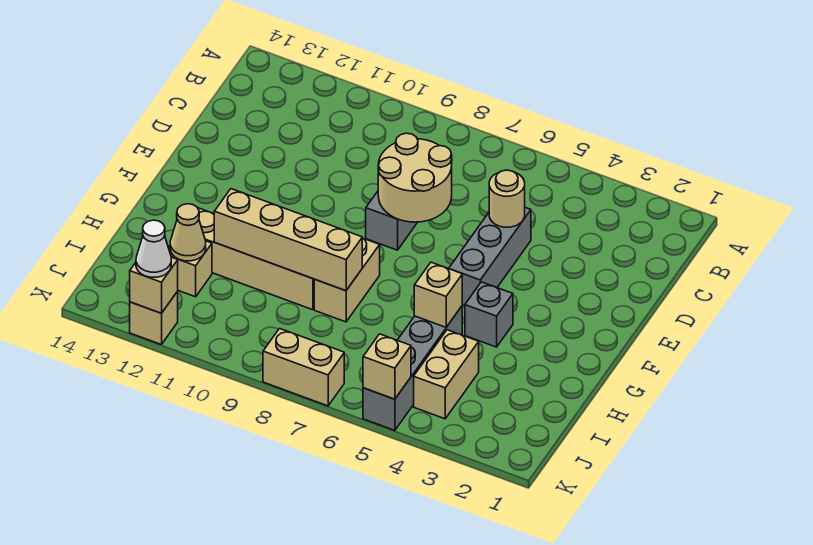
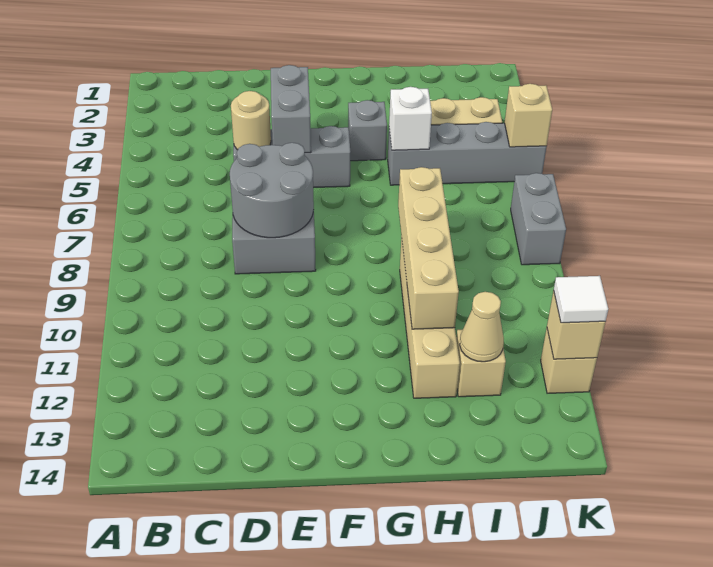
tan round brick D7:E8 level 2 -> grey round brick D7:E8 level 2
none -> grey brick E4:E5 level 2
tan brick G8:H8 level 1 -> none
tan brick H5 level 2 -> white brick H5 level 2
tan brick K7:K8 level 1 -> grey brick K7:K8 level 1
white cone K12 level 3 -> white tile K12 level 3

